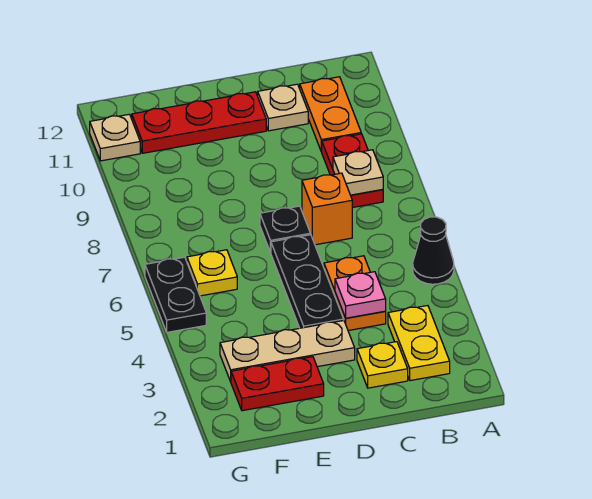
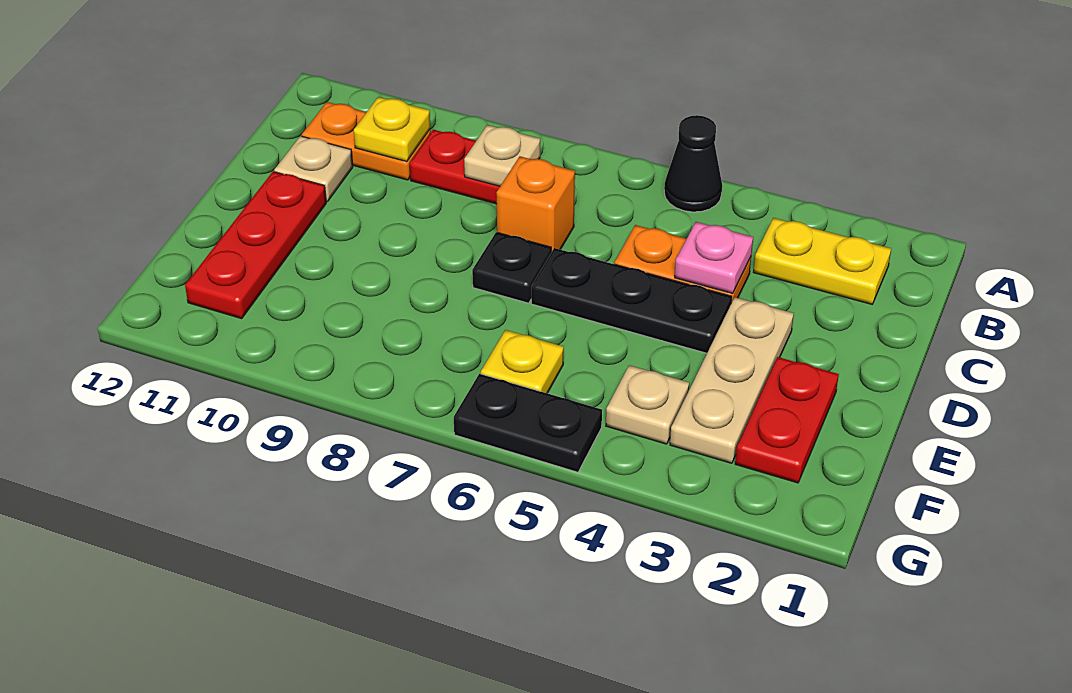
yellow plate C2 level 1 -> yellow plate B10 level 2
tan plate G11 level 1 -> tan plate F4 level 1

